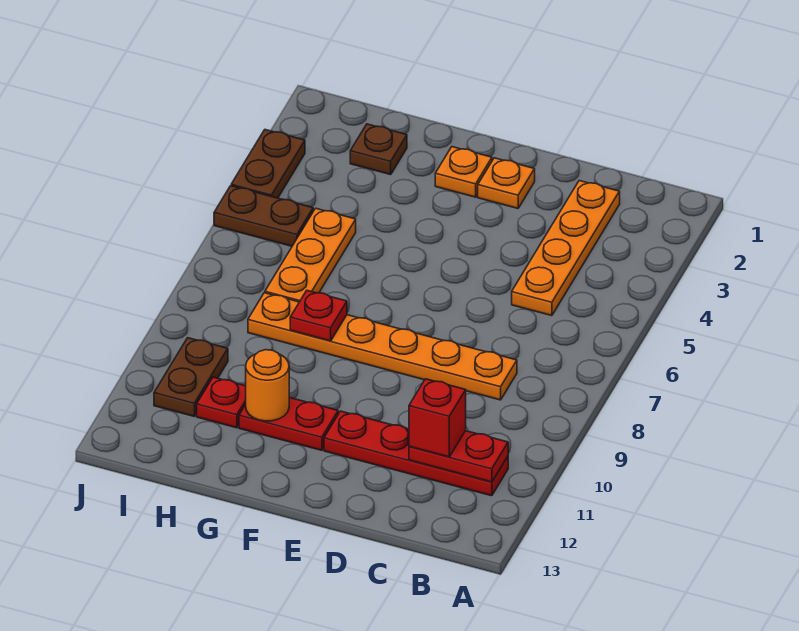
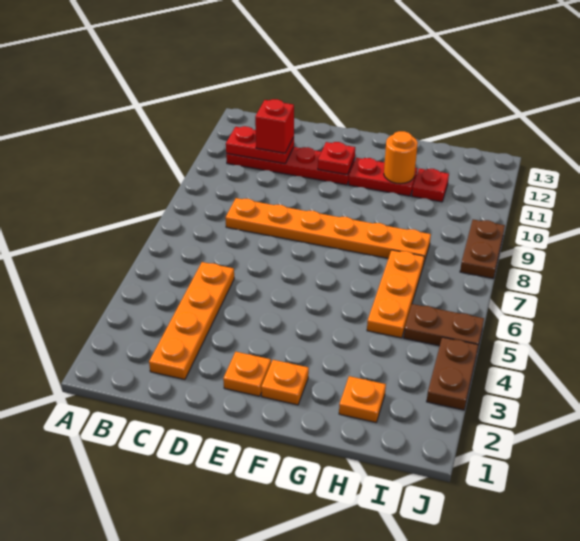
red plate G8 level 2 -> red plate E11 level 2
brown plate H2 level 1 -> orange plate H2 level 1
brown plate I10:I11 level 1 -> brown plate J8:J9 level 1

